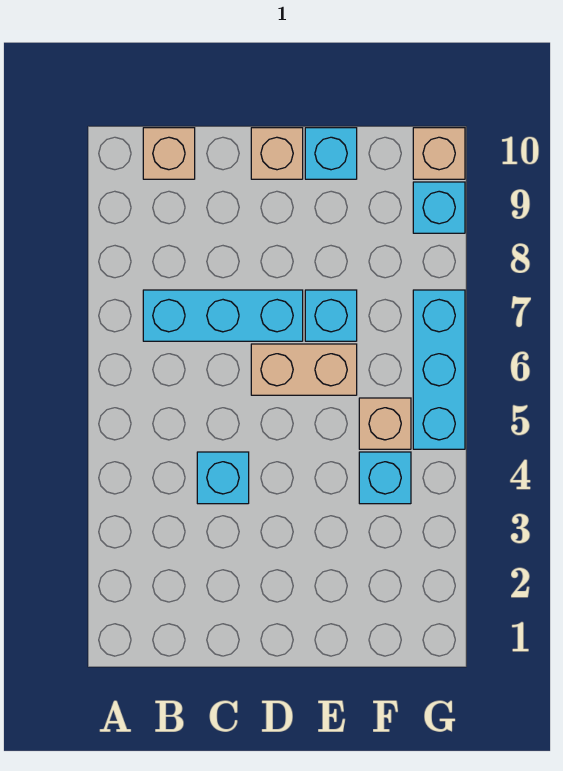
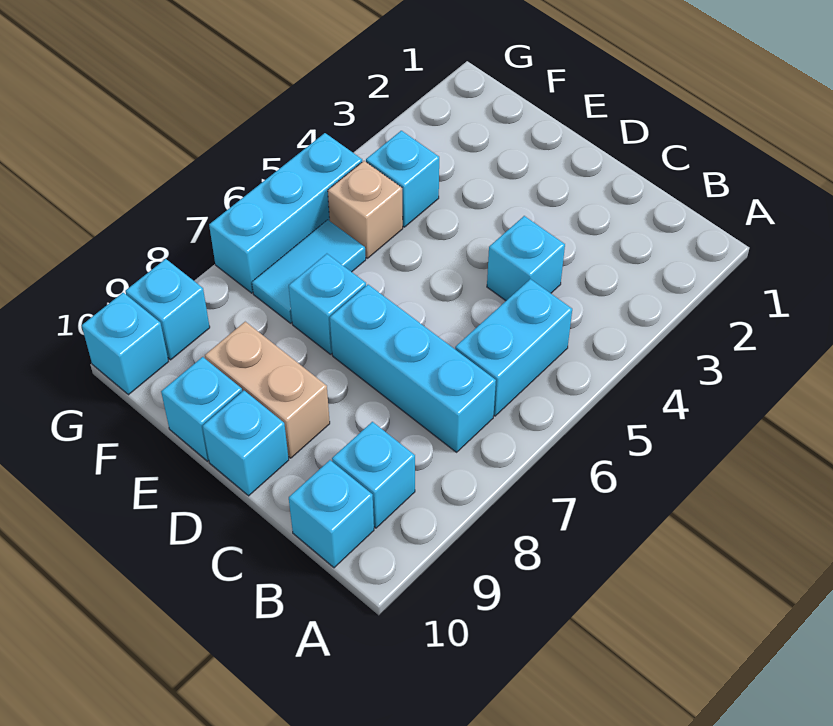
none -> cyan brick B5:B6 level 1
none -> cyan brick B9 level 1
tan brick B10 level 1 -> cyan brick B10 level 1
tan brick D6:E6 level 1 -> tan brick D9:E9 level 1
tan brick D10 level 1 -> cyan brick D10 level 1
none -> cyan tile F6:F7 level 1
tan brick G10 level 1 -> cyan brick G10 level 1

